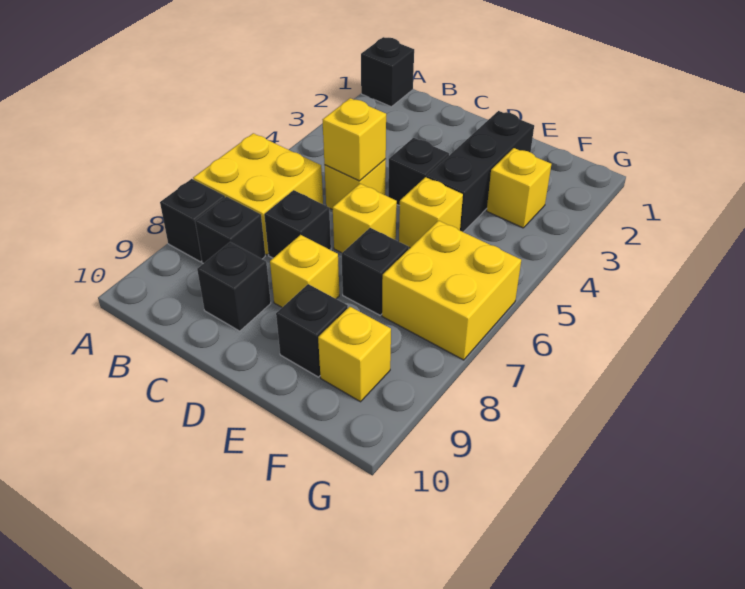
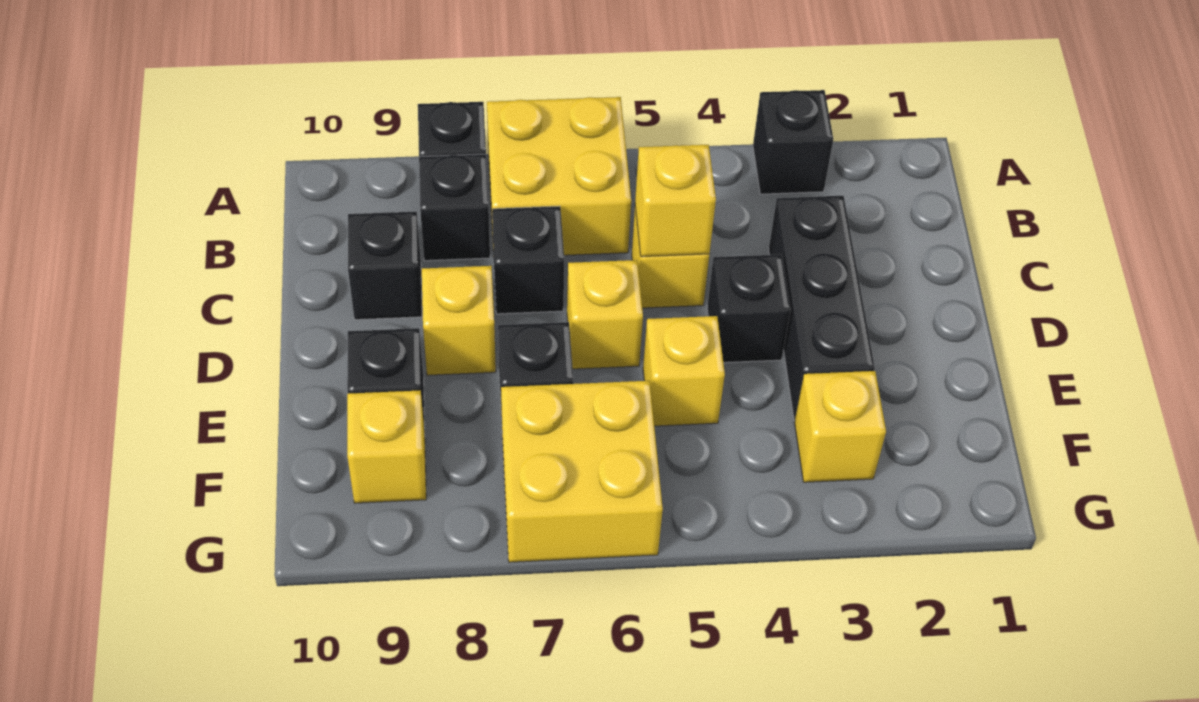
black brick A1 level 1 -> black brick A3 level 1
black brick E2:E4 level 1 -> black brick C3:E3 level 1

